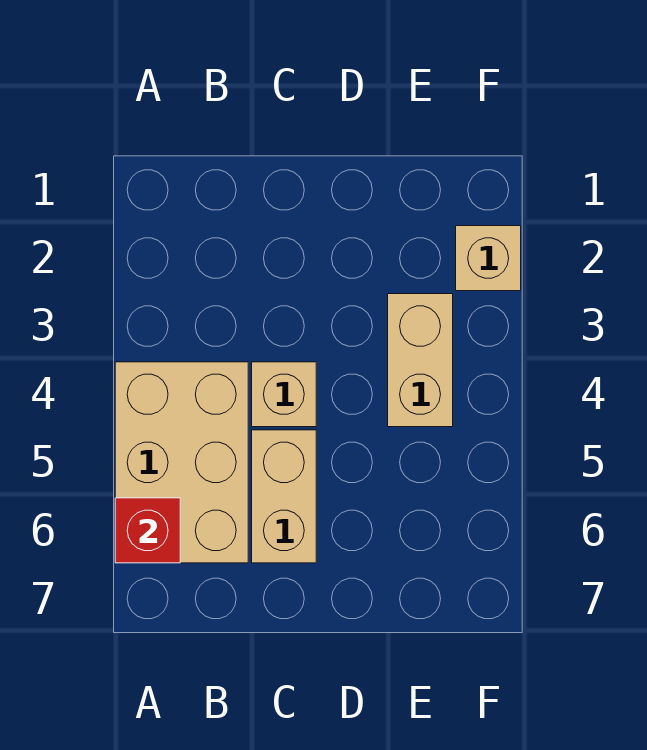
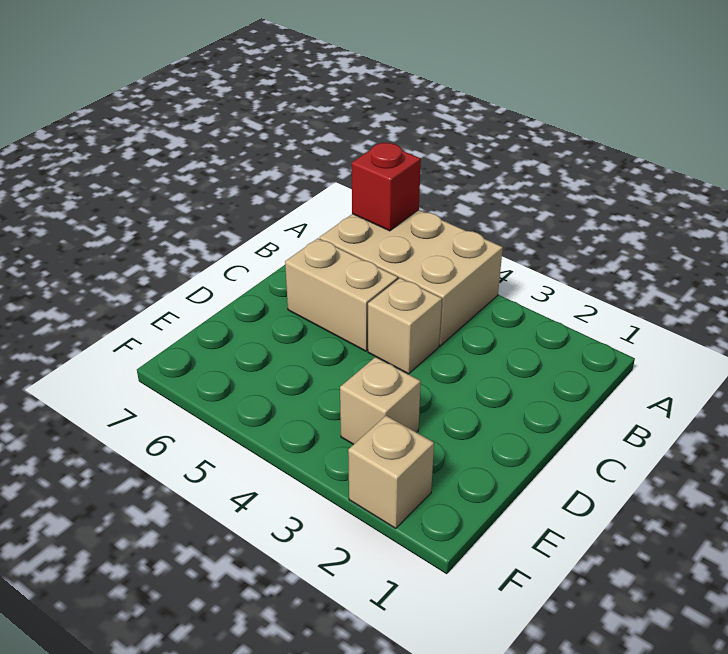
tan brick E3:E4 level 1 -> tan brick E3 level 1

